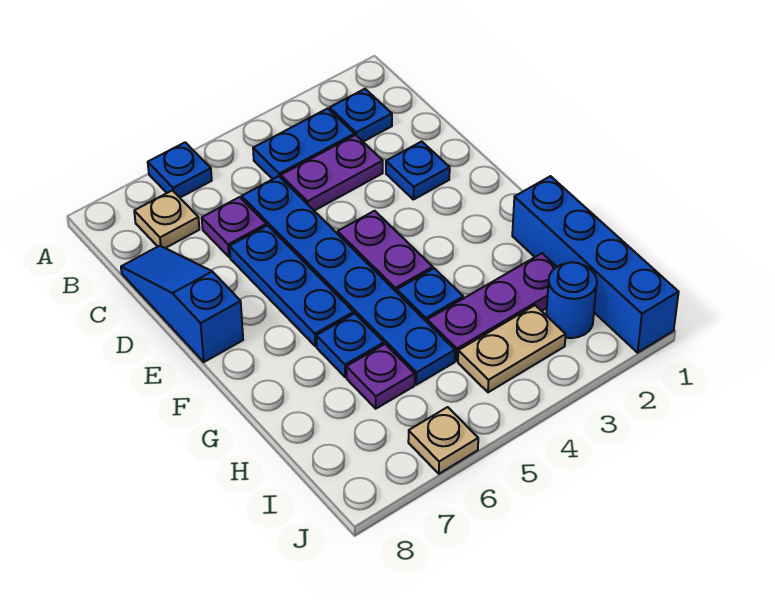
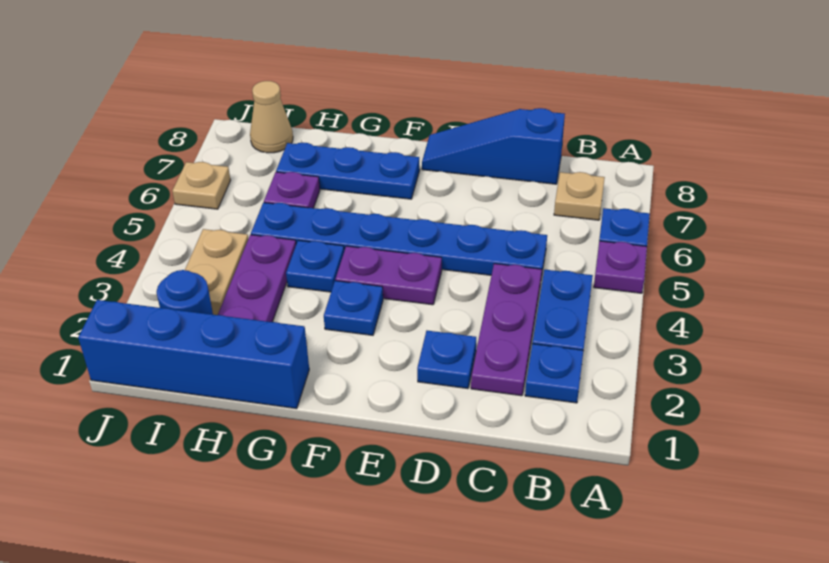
purple plate C3:C4 level 1 -> purple plate C2:C4 level 1
purple plate C6 level 1 -> purple plate A5 level 1
blue slope C8:E8 level 1 top E -> blue slope C8:E8 level 1 top C
blue plate D6:F6 level 1 -> blue plate F7:H7 level 1
blue plate G6 level 1 -> blue plate F3 level 1
none -> tan cone I8 level 1

